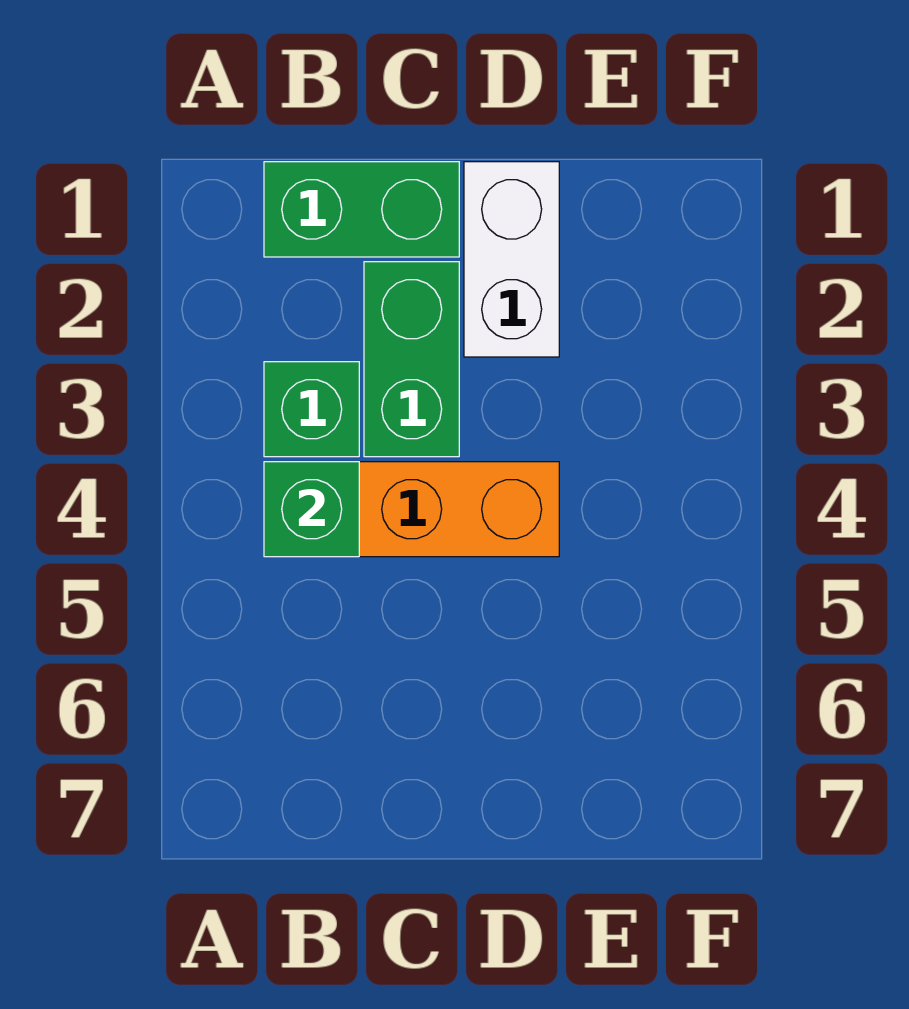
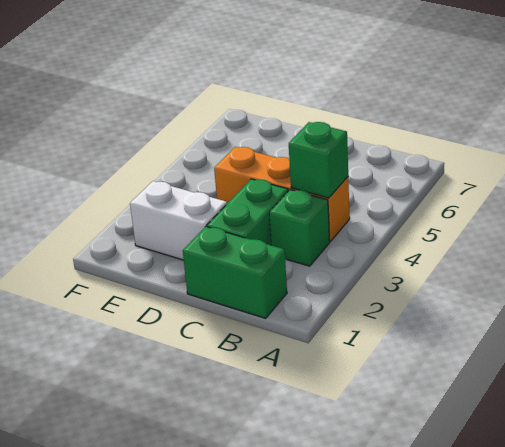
white brick D1:D2 level 1 -> white brick D2:E2 level 1

